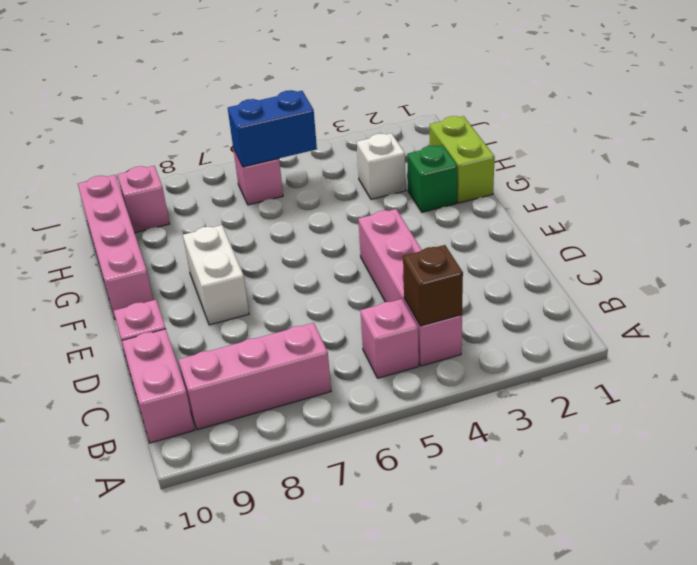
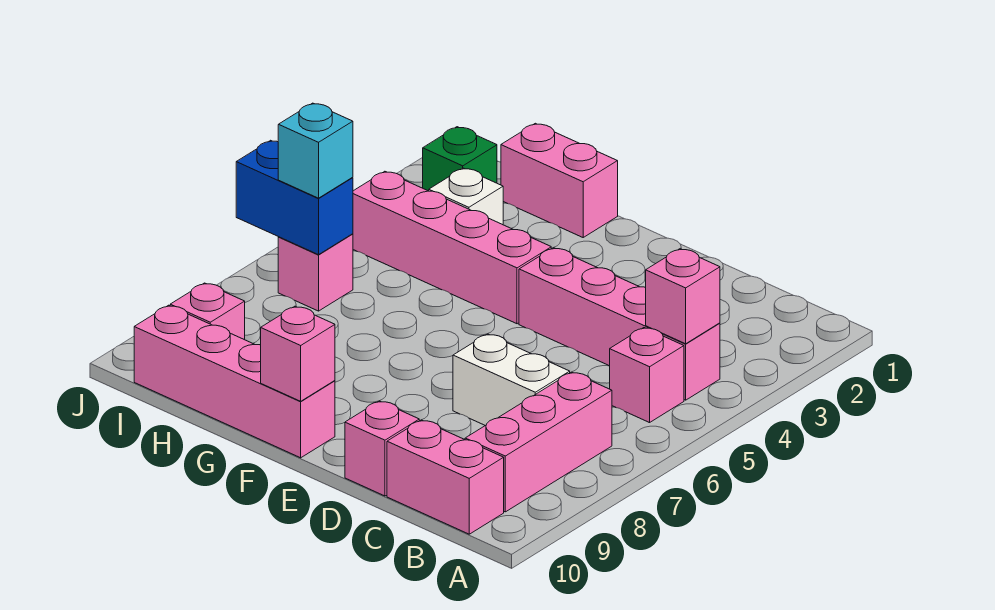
brown brick B4 level 2 -> pink brick B4 level 2
white brick E8:F8 level 1 -> white brick C7:D7 level 1
none -> pink brick F4:I4 level 1
none -> pink brick F10 level 2
lime brick G1:H1 level 1 -> pink brick G1:H1 level 1
green brick G2 level 1 -> green brick I2 level 1
blue brick I5:I6 level 2 -> blue brick I6:J6 level 2
none -> cyan brick I6 level 3

